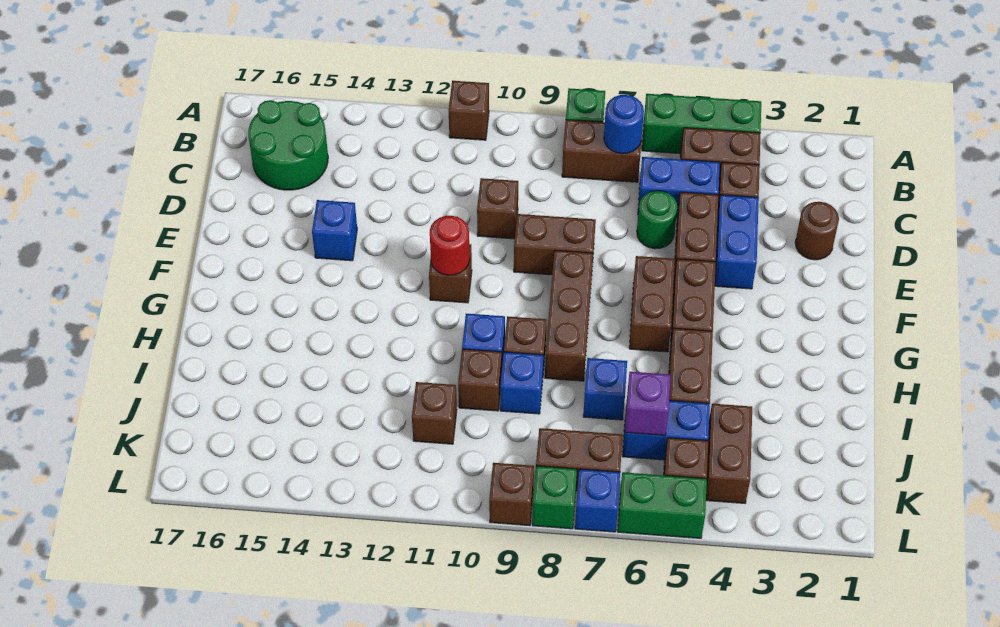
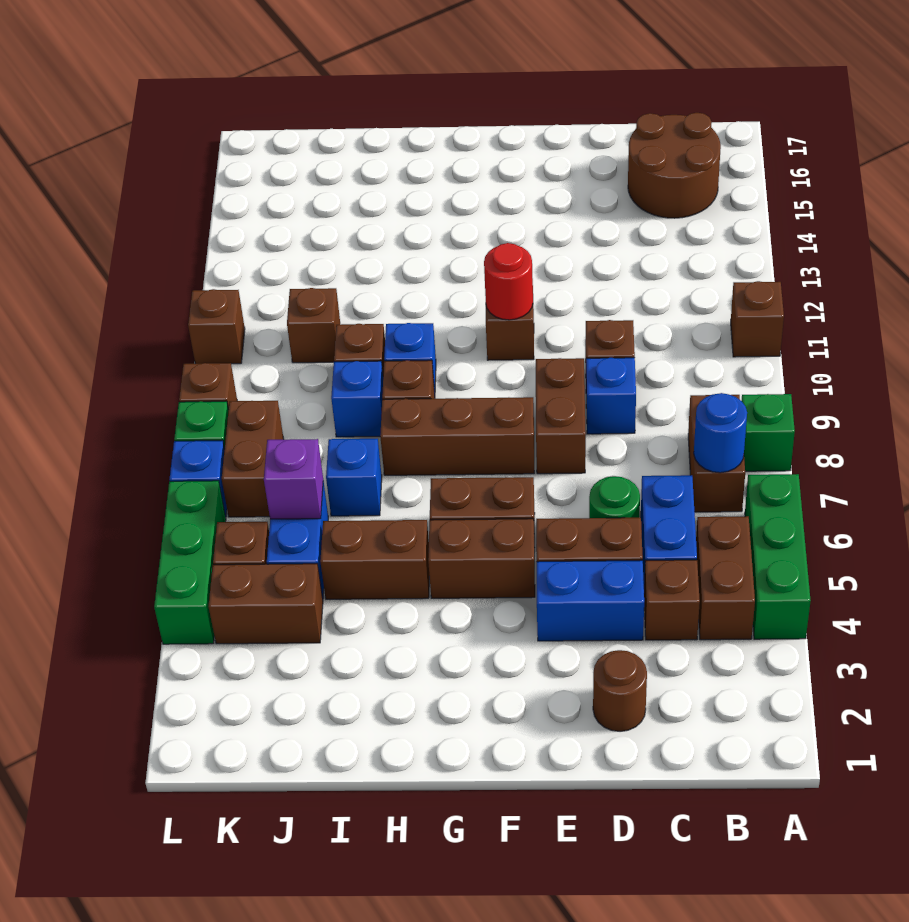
green round brick B15:C16 level 1 -> brown round brick B15:C16 level 1
blue brick E14 level 1 -> blue brick D9 level 1
green brick L5:L6 level 1 -> green brick L4:L6 level 1
none -> brown brick L11 level 1

